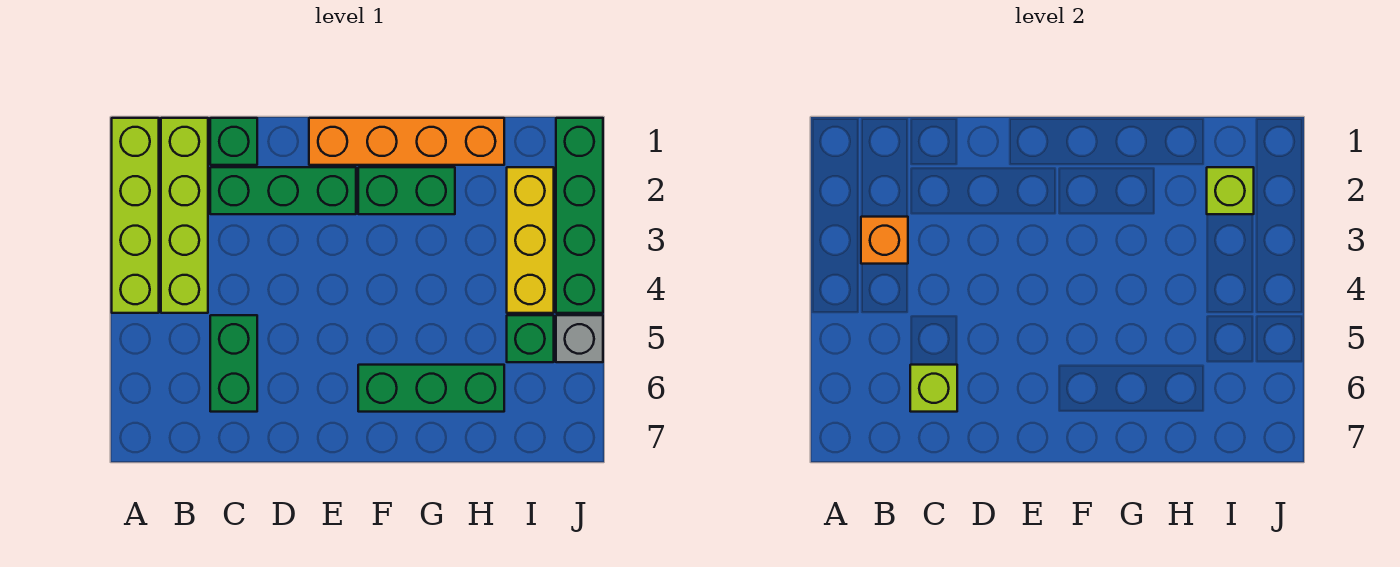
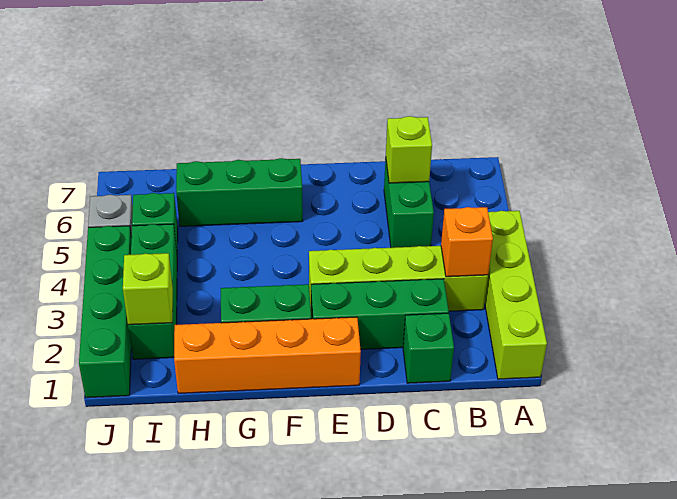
lime brick B1:B4 level 1 -> lime brick B3:E3 level 1
yellow brick I2:I4 level 1 -> green brick I2:I4 level 1

